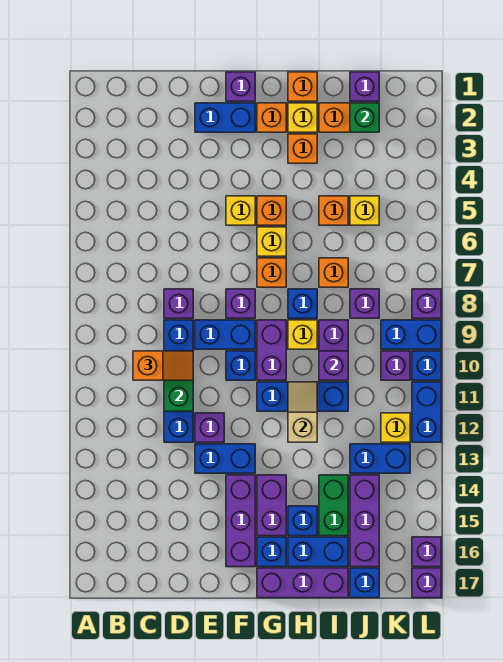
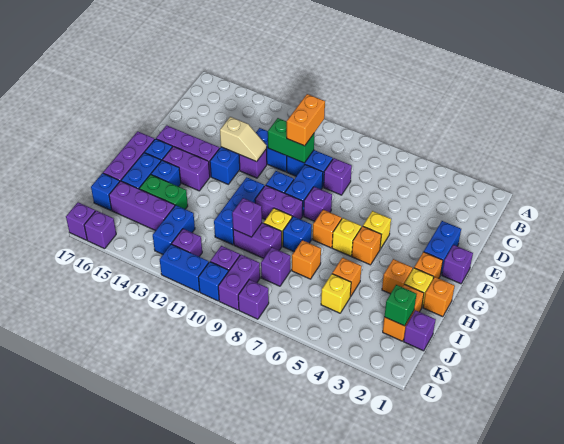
orange slope C10:D10 level 3 top C -> orange brick C10:D10 level 3
tan slope H11:H12 level 2 top 12 -> tan slope E12:E13 level 2 top 13
blue brick K9:L9 level 1 -> purple brick K9:L9 level 1
yellow brick K12 level 1 -> purple brick K12 level 1

